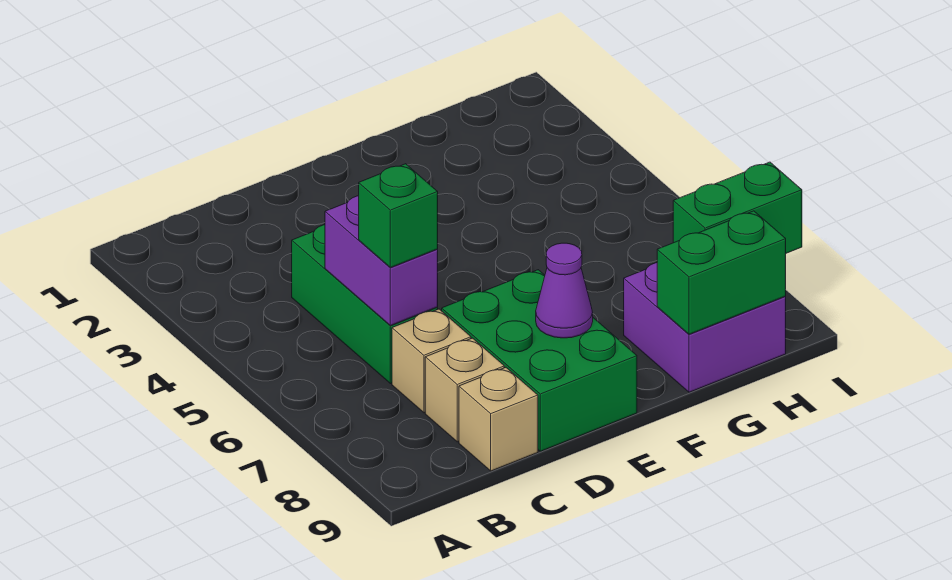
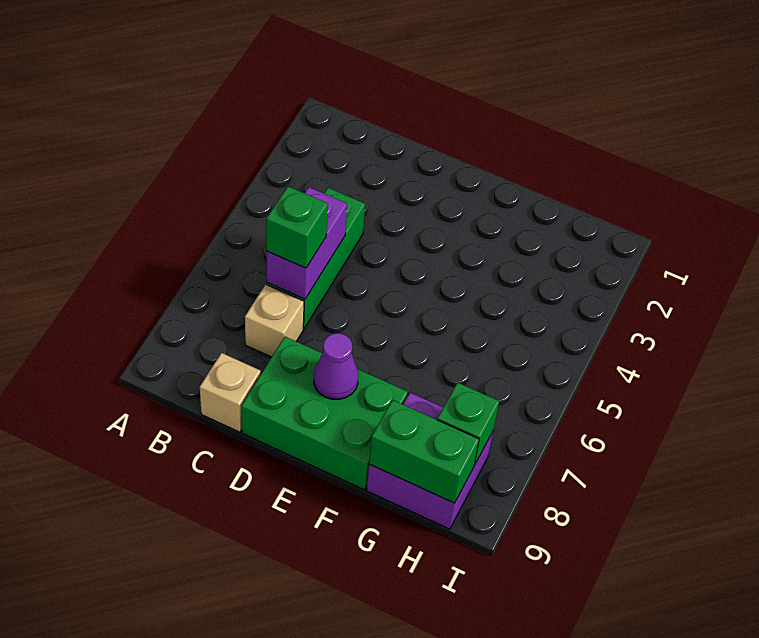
tan brick C8 level 1 -> none
green brick D7:E9 level 1 -> green brick D8:F9 level 1
green brick H8:I8 level 2 -> green brick H8 level 2

